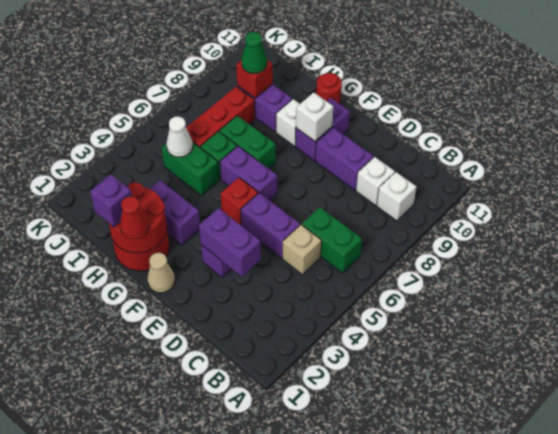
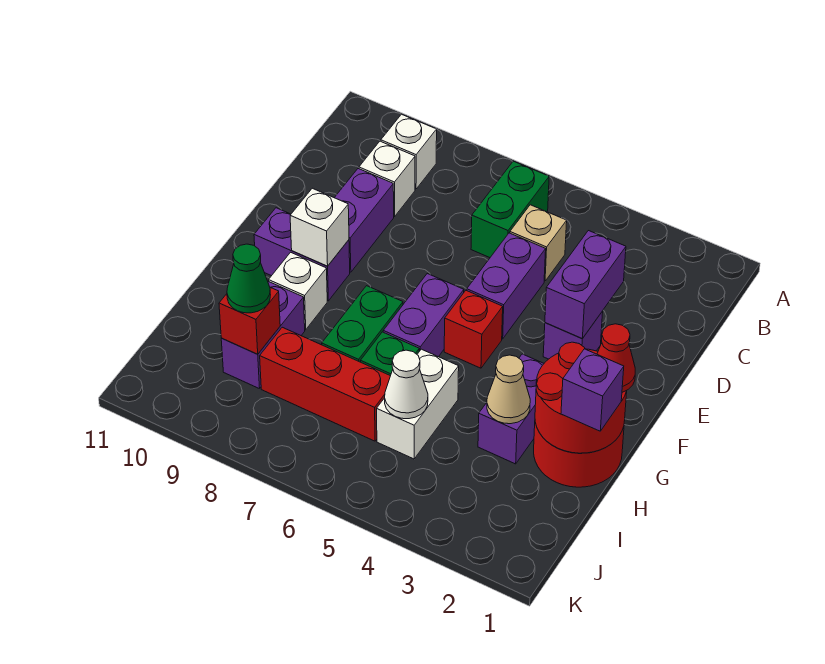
tan cone F1 level 1 -> tan cone H3 level 2
red round brick G11 level 1 -> none
green brick H5:I5 level 1 -> white brick H5:I5 level 1

